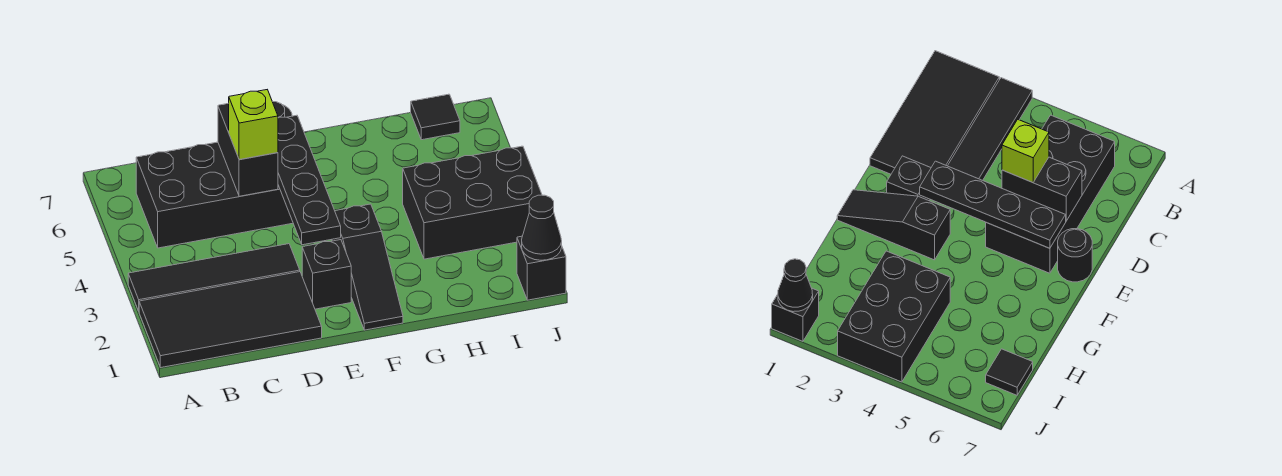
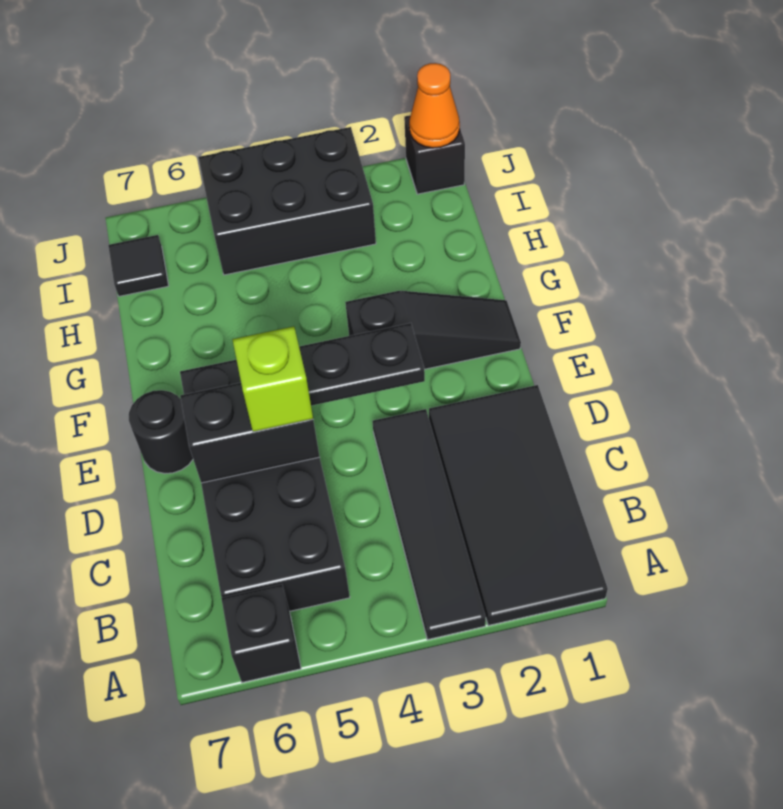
black brick E2 level 1 -> black brick A6 level 1
black brick H3:J4 level 1 -> black brick I3:J5 level 1
black cone J1 level 2 -> orange cone J1 level 2

